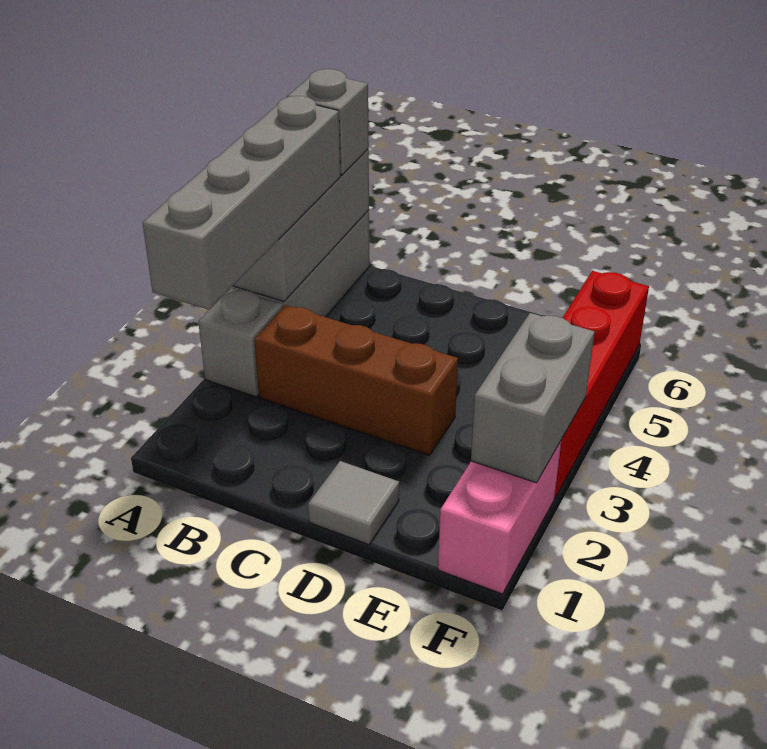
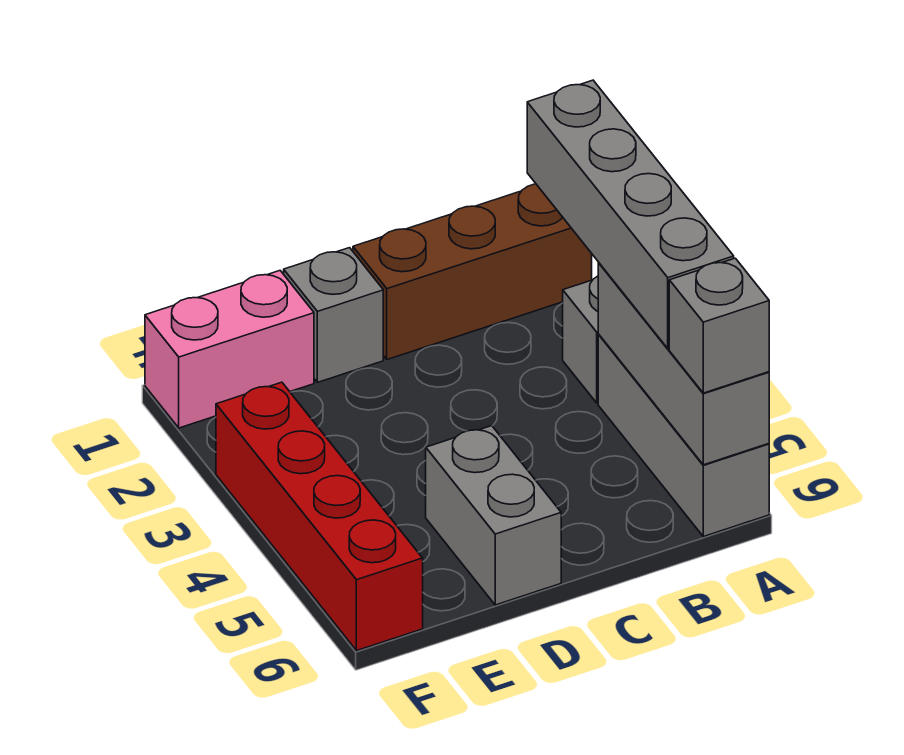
brown brick B3:D3 level 1 -> brown brick A1:C1 level 1
grey tile D1 level 1 -> grey brick D1 level 1
pink brick F1:F2 level 1 -> pink brick E1:F1 level 1
grey brick F2:F3 level 2 -> grey brick D5:D6 level 1

